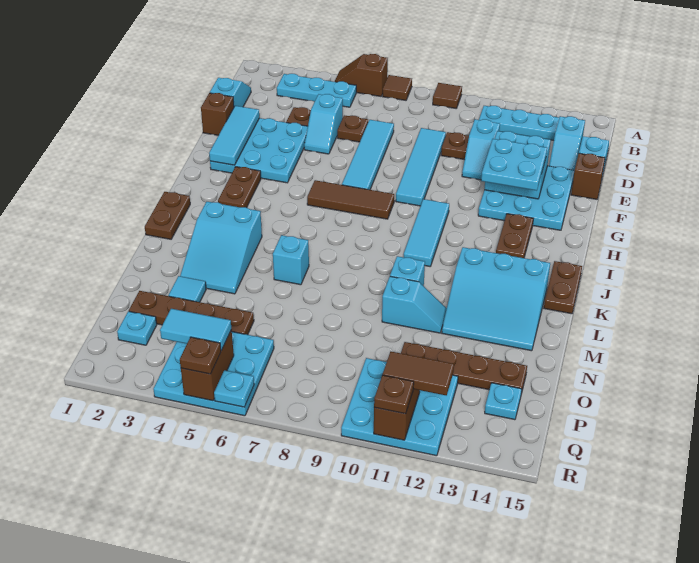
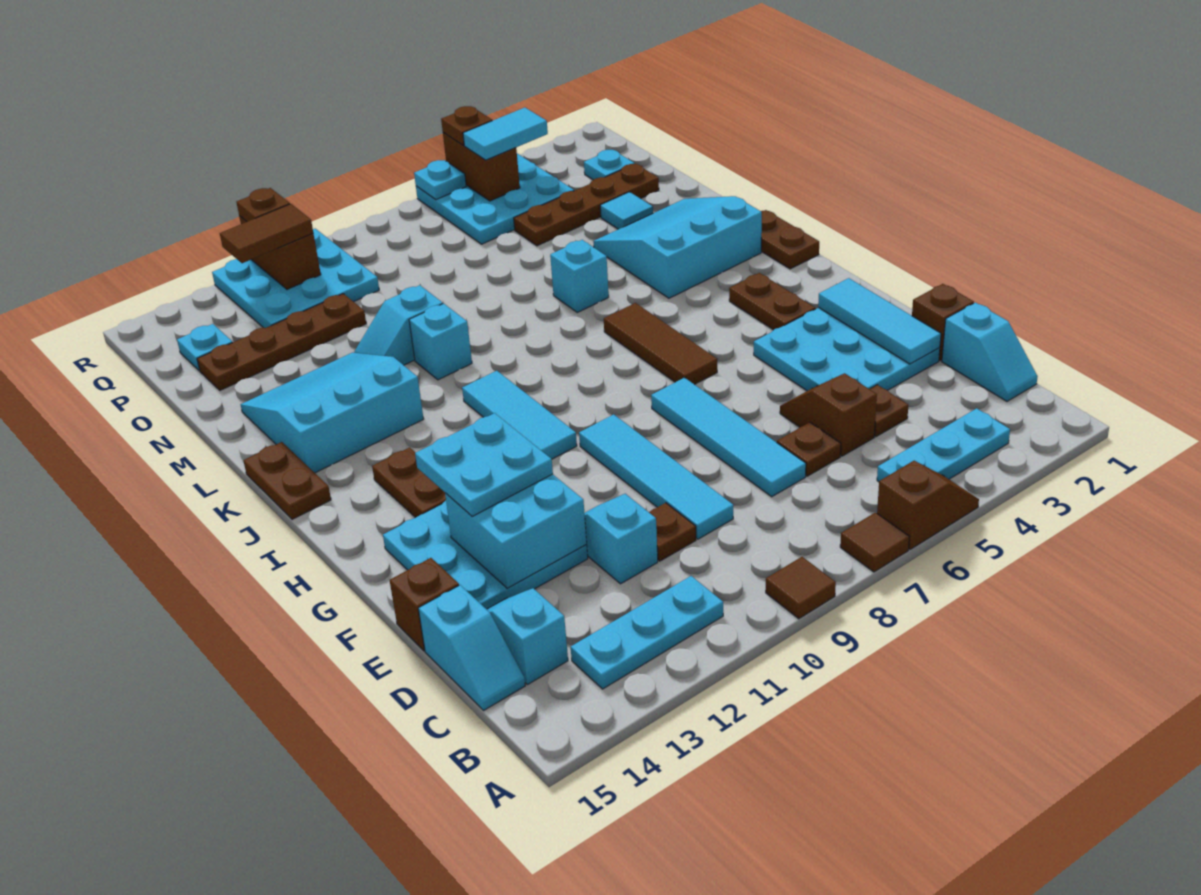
cyan slope D5:E5 level 1 top D -> brown slope D5:E5 level 1 top D
brown tile H6:H8 level 1 -> brown tile H6:J6 level 1
cyan slope K3:M4 level 1 top K -> cyan slope K2:M4 level 1 top K

